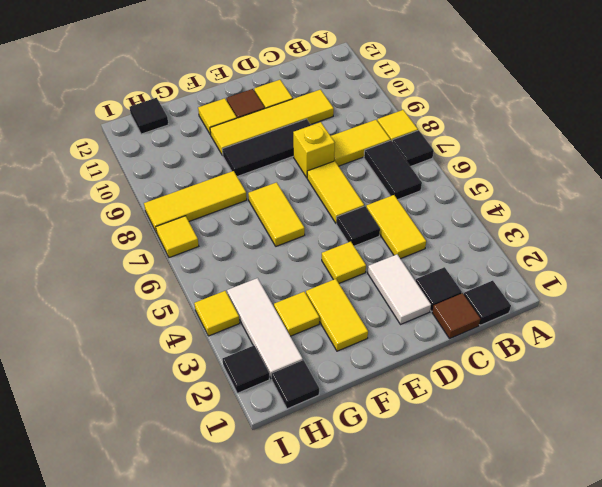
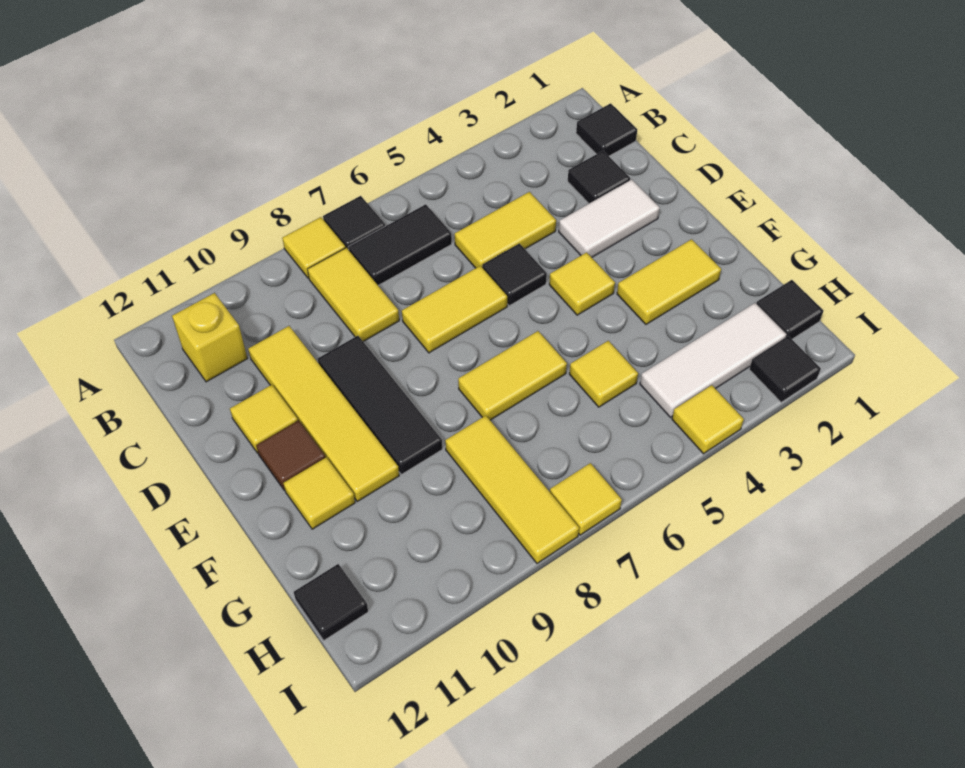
brown tile C1 level 1 -> none
yellow brick D8 level 1 -> yellow brick B11 level 1
yellow tile G3 level 1 -> yellow tile G5 level 1

